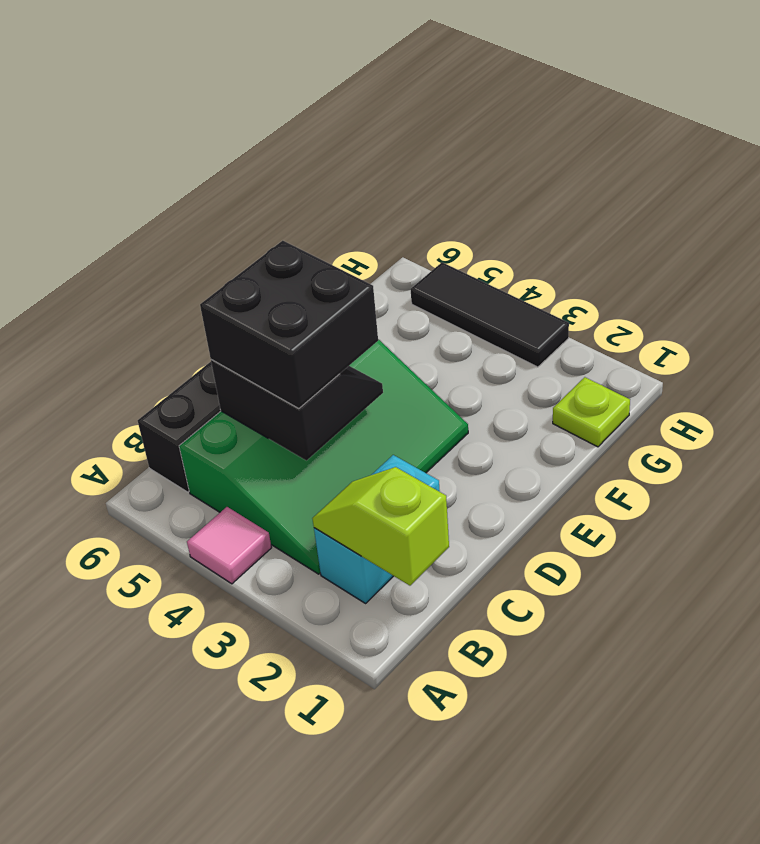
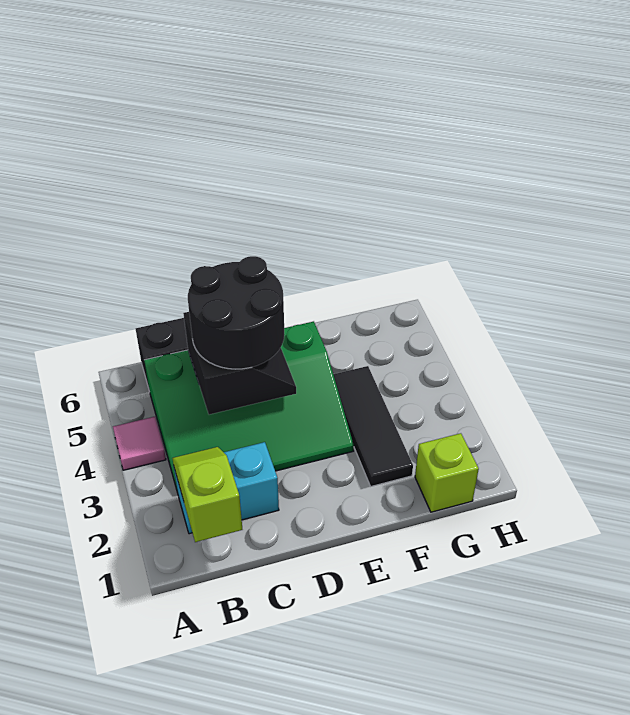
black brick C4:D5 level 3 -> black round brick C4:D5 level 3
lime plate G1 level 1 -> lime brick G1 level 1
black tile H3:H5 level 1 -> black tile F2:F4 level 1

